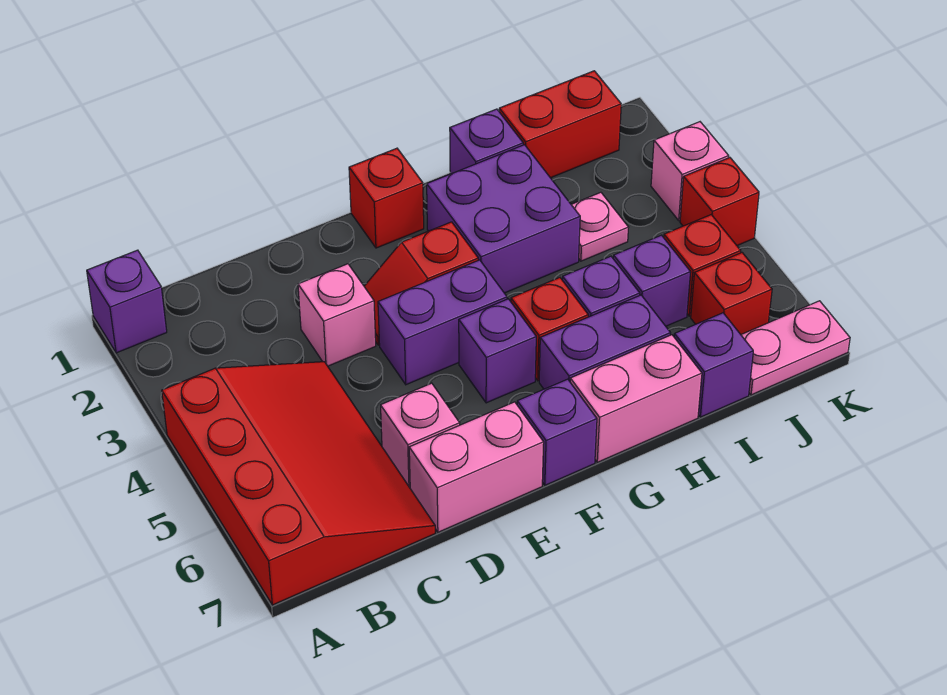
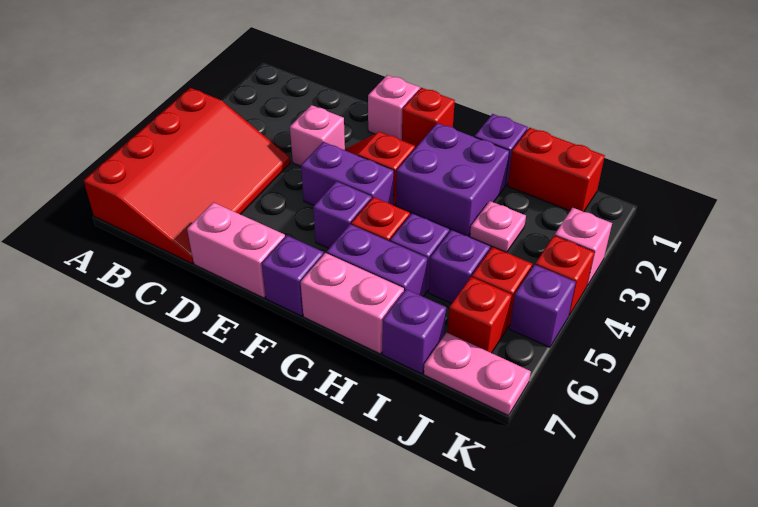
purple brick A1 level 1 -> purple brick K5 level 1
pink brick D6 level 1 -> pink brick E1 level 1

